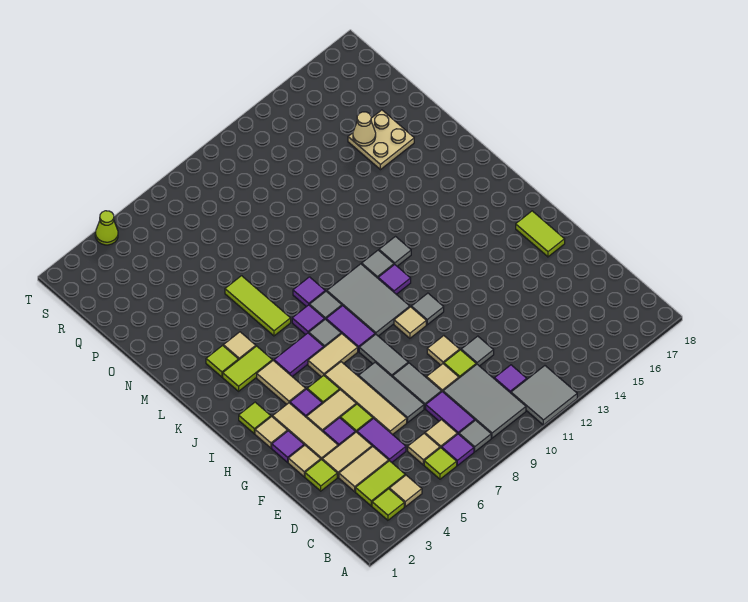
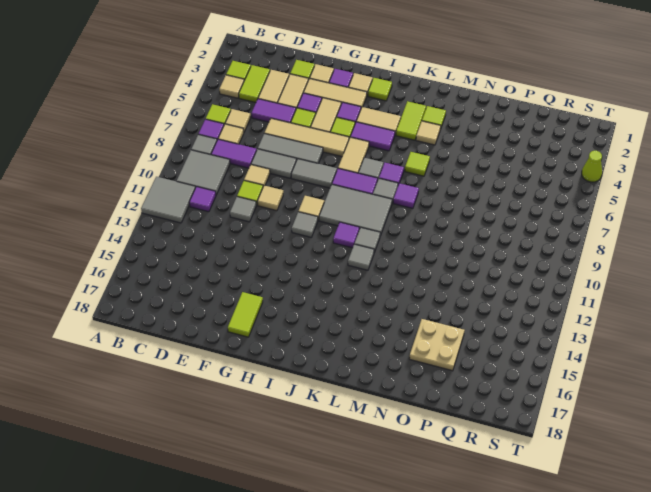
grey tile B9:D10 level 1 -> grey tile B9:C10 level 1
lime tile G17:H17 level 1 -> lime tile G16:G17 level 1
purple tile J5:J6 level 1 -> purple tile I5:J5 level 1
lime tile L6:N6 level 1 -> lime tile L6 level 1
tan cone P15 level 2 -> none

